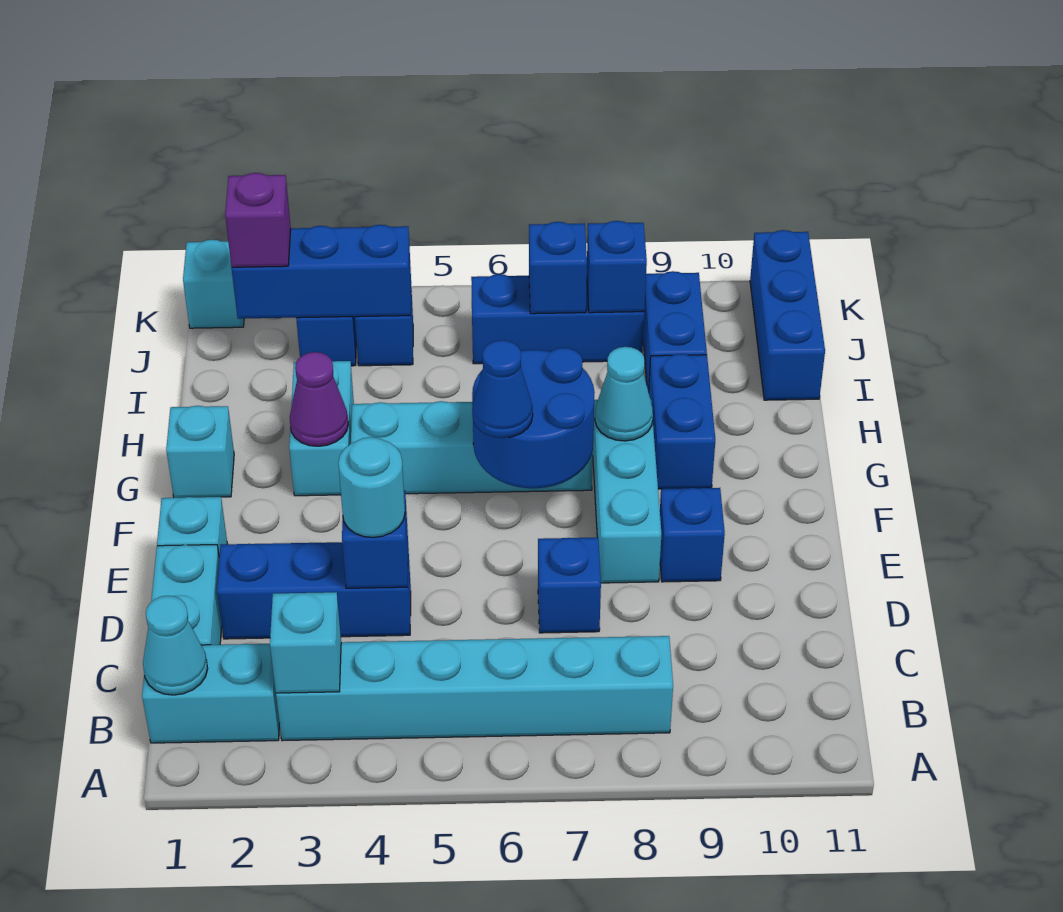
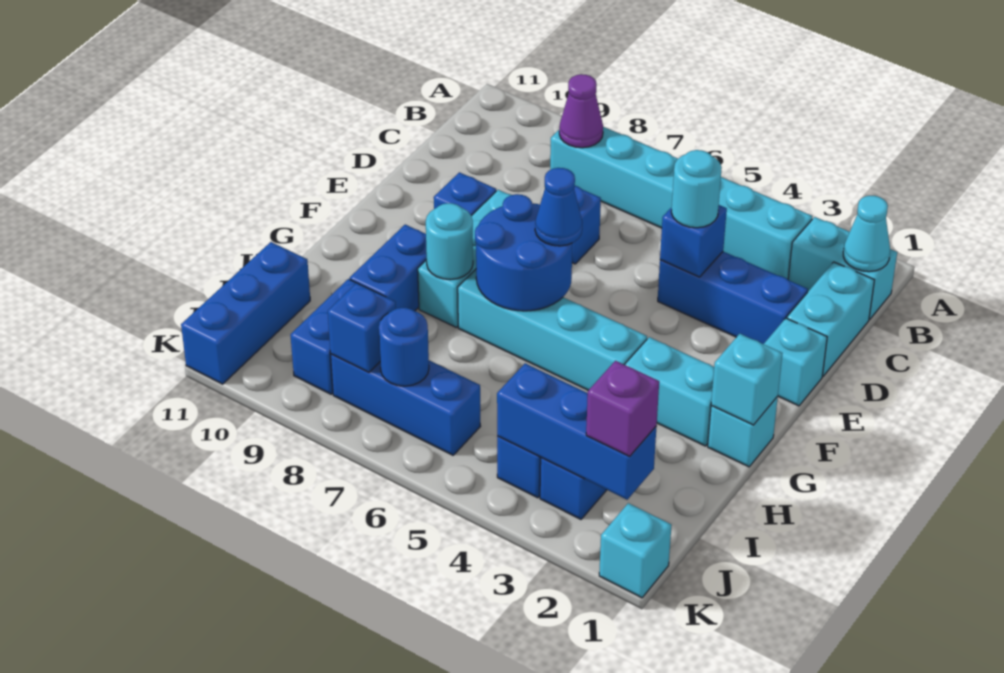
cyan brick B3 level 2 -> cyan brick G1 level 2
cyan brick G3:H3 level 1 -> cyan brick G2:G3 level 1
purple cone G3 level 2 -> purple cone B8 level 2
cyan cone G8 level 2 -> cyan round brick G8 level 2
blue brick J7 level 2 -> blue round brick J7 level 2

